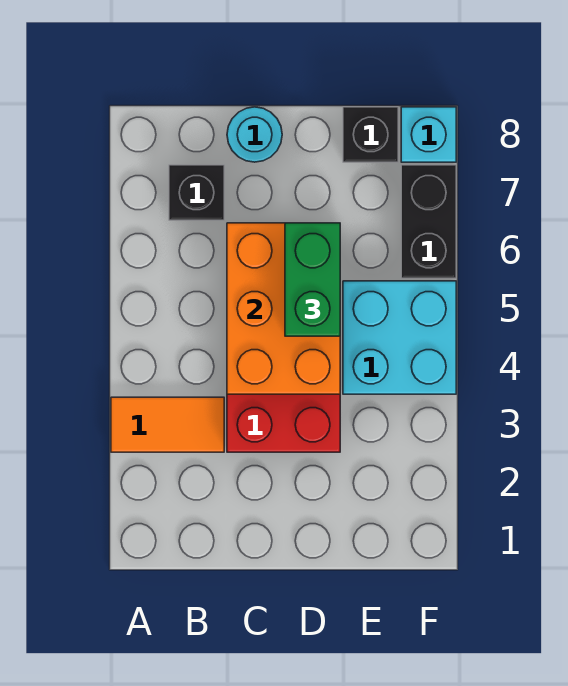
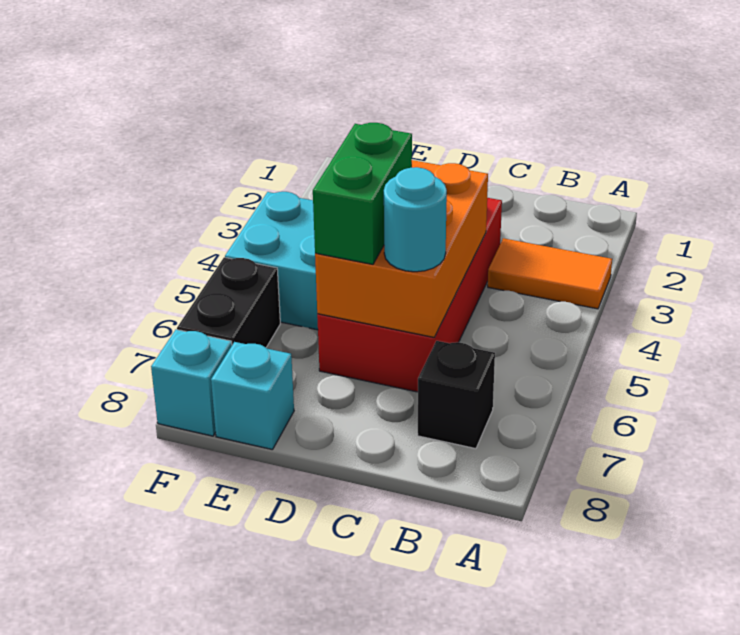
cyan round brick C8 level 1 -> cyan round brick C6 level 3
black brick E8 level 1 -> cyan brick E8 level 1

